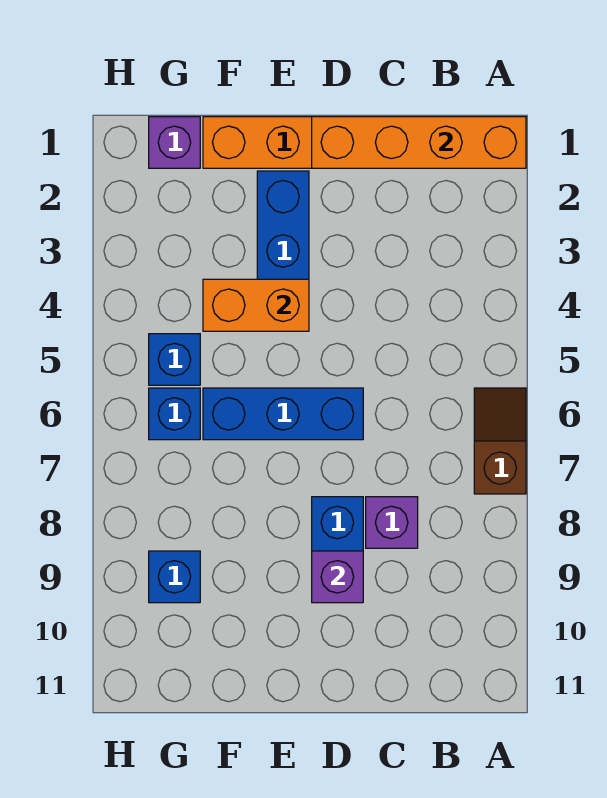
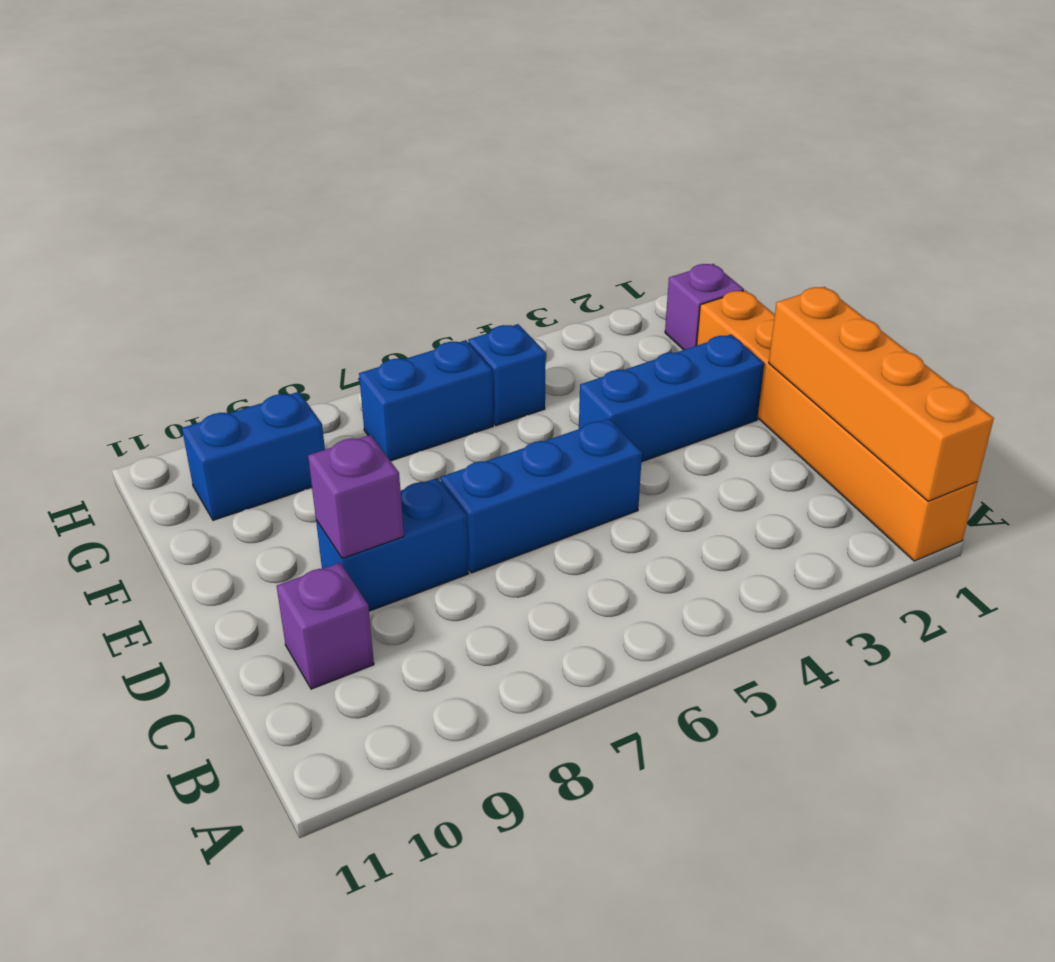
brown slope A6:A7 level 1 top 7 -> none
purple brick C8 level 1 -> purple brick C10 level 1
blue brick D6:F6 level 1 -> blue brick D5:D7 level 1
orange brick E4:F4 level 2 -> none
blue brick G6 level 1 -> blue brick G6:G7 level 1
blue brick G9 level 1 -> blue brick G9:G10 level 1

